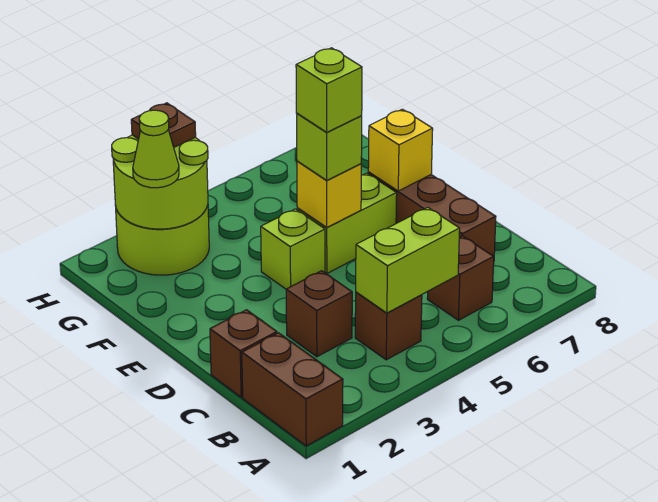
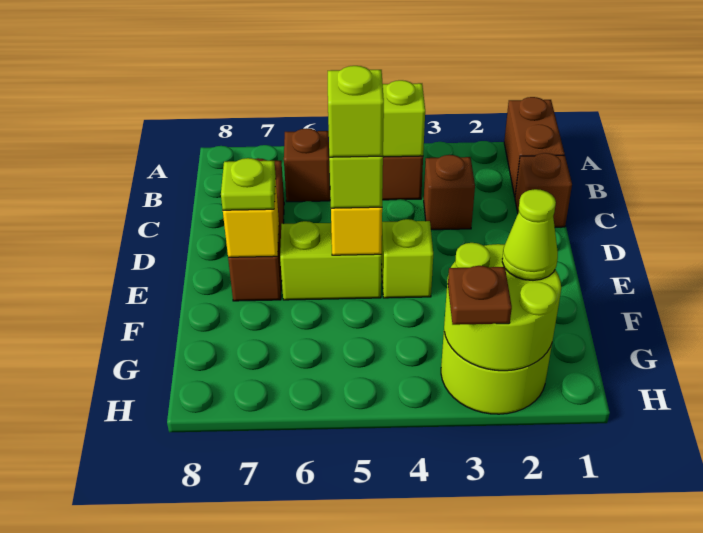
none -> lime plate E7 level 3

